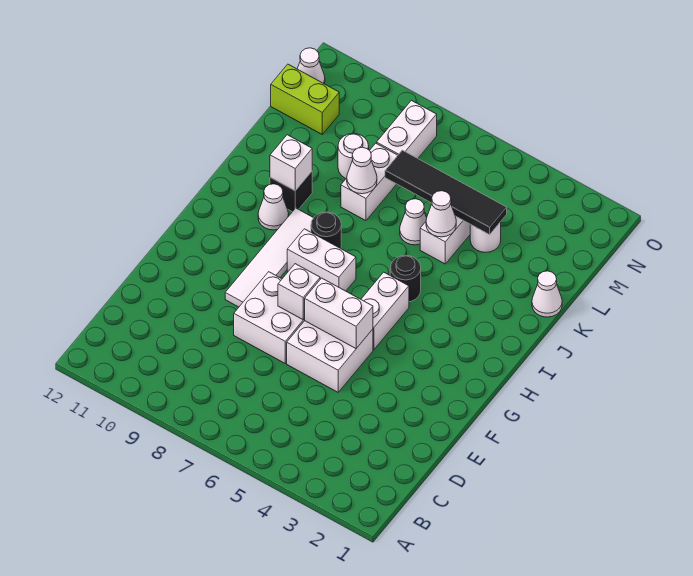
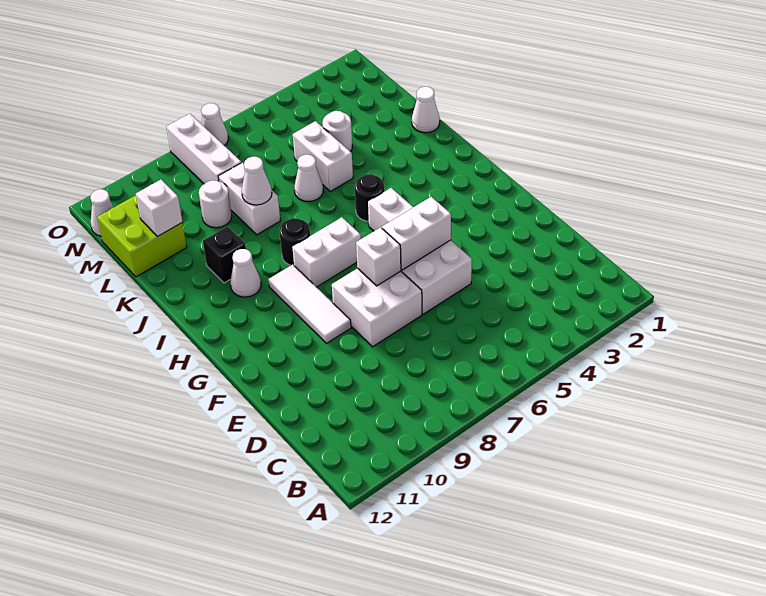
white tile F9:I9 level 1 -> white tile F9:H9 level 1
white brick J10 level 2 -> white brick L11 level 2
white cone K5 level 2 -> white cone O7 level 1
black tile L4:L7 level 2 -> none
white brick M8:N8 level 1 -> white brick M8:O8 level 1
lime brick M11:M12 level 1 -> lime brick L11:M12 level 1

